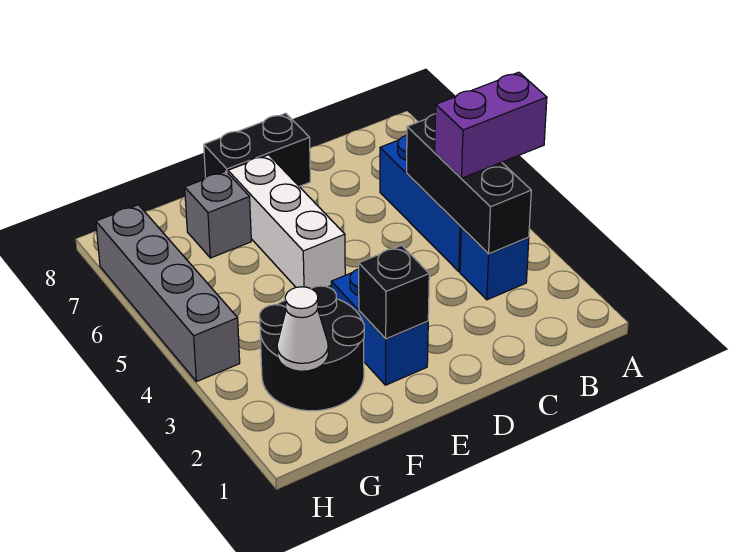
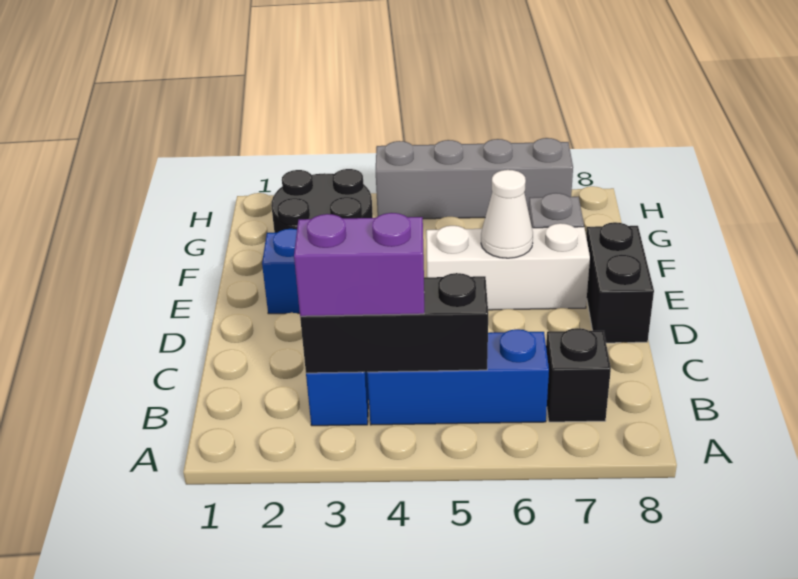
purple brick A4:B4 level 3 -> purple brick B3:B4 level 3
black brick E2 level 2 -> black brick B7 level 1
white cone G2 level 2 -> white cone E6 level 2

